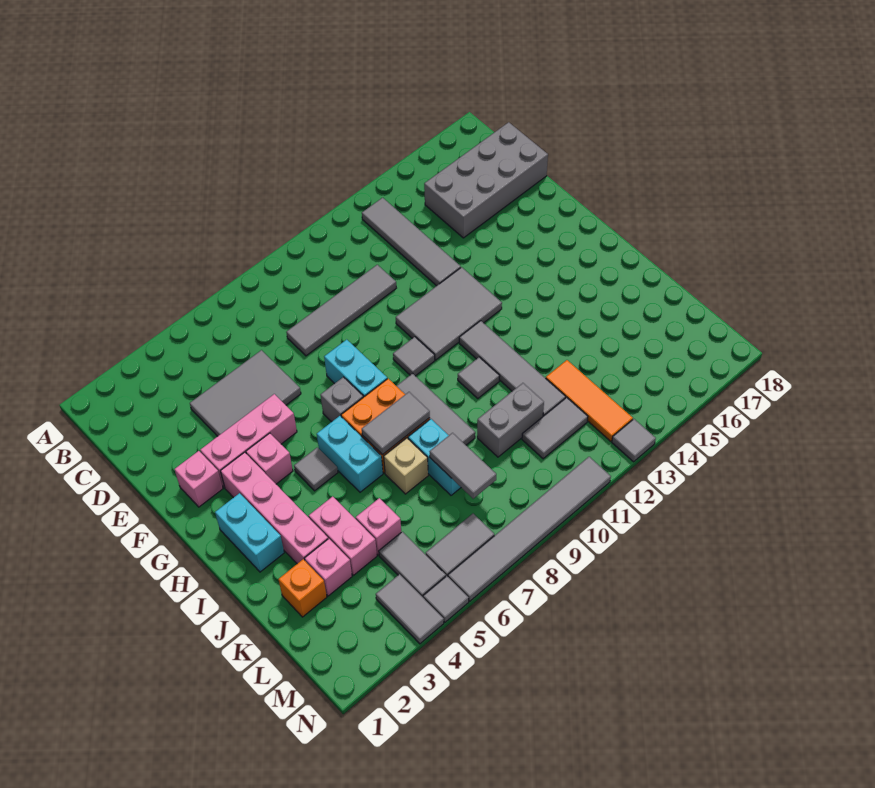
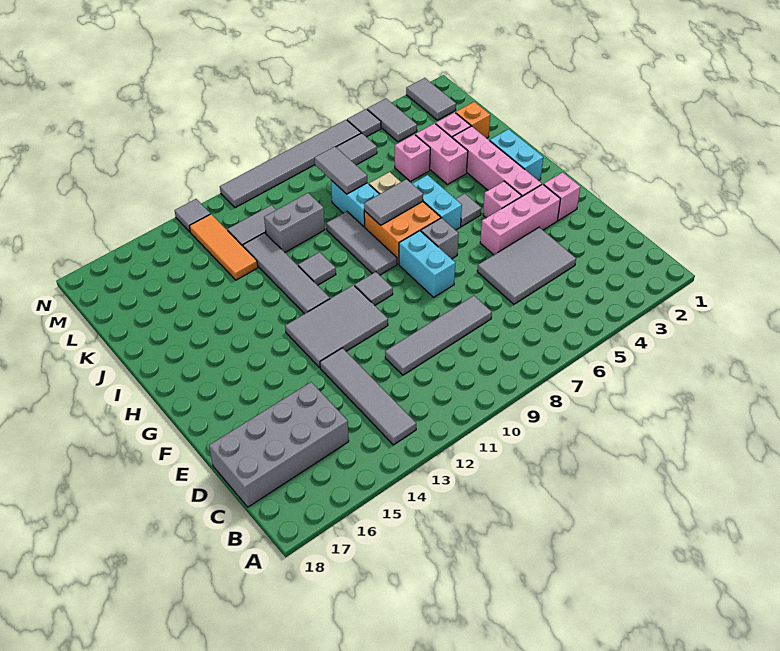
grey tile L5:M5 level 1 -> grey tile M2:N2 level 1

